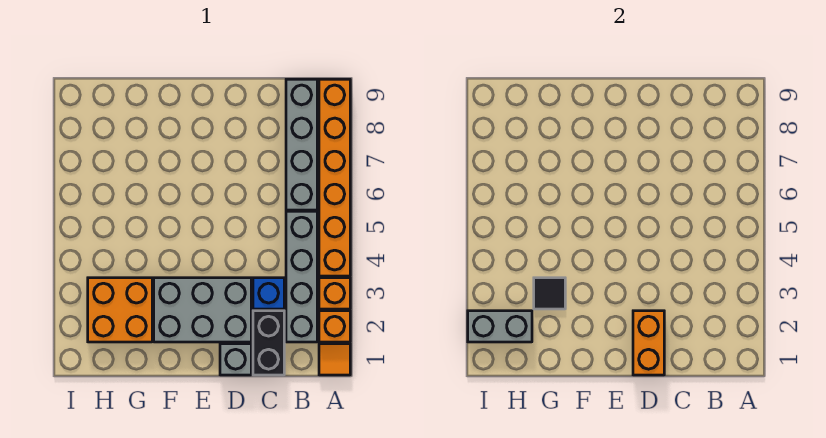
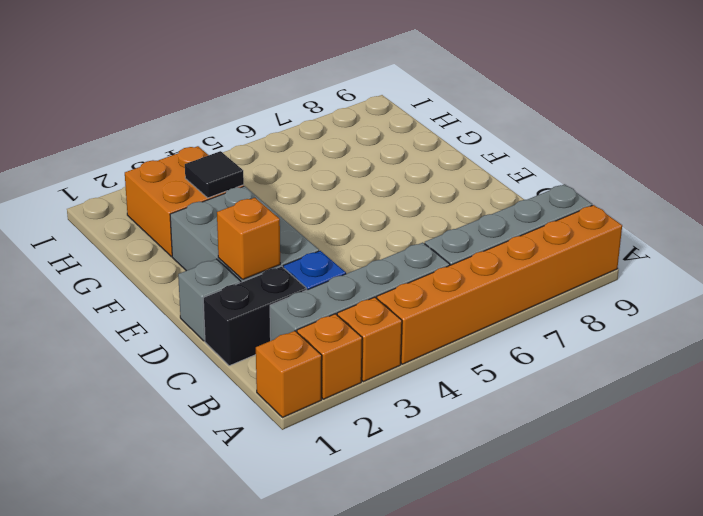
orange tile A1 level 1 -> orange brick A1 level 1
orange brick D1:D2 level 2 -> orange brick D2 level 2
grey brick H2:I2 level 2 -> none

